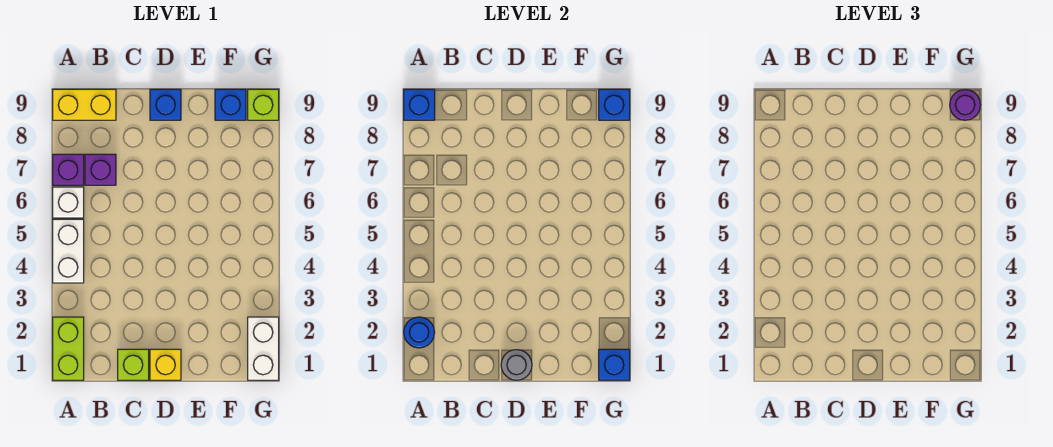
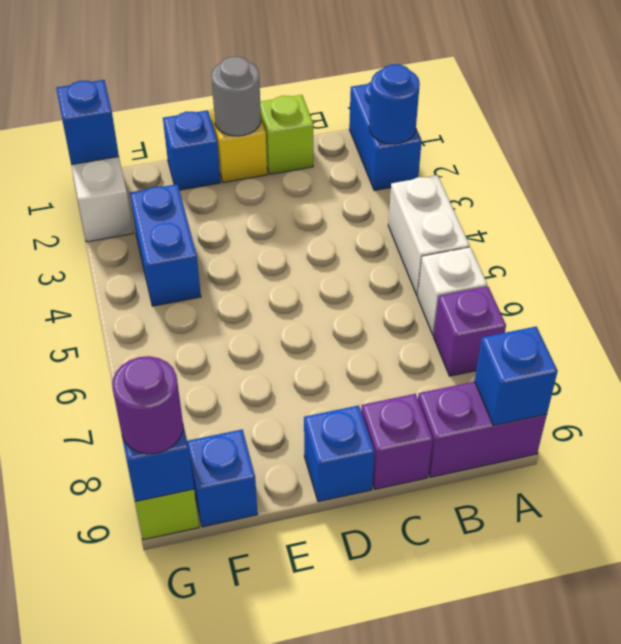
lime brick A1:A2 level 1 -> blue brick A1:A2 level 1
yellow brick A9:B9 level 1 -> purple brick A9:B9 level 1
purple brick B7 level 1 -> purple brick C9 level 1
none -> blue brick E1 level 1
none -> blue brick F3:F4 level 1

